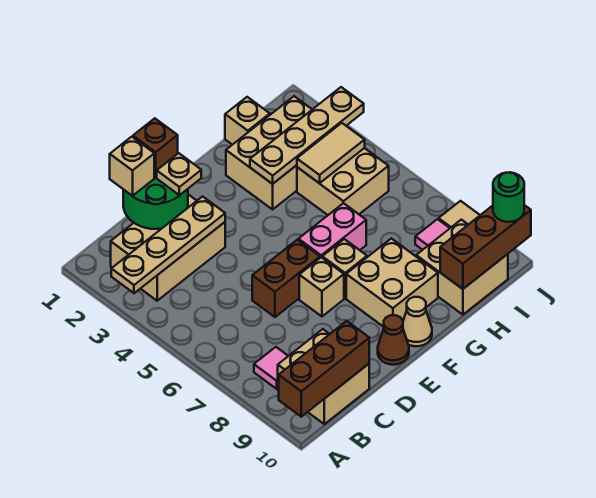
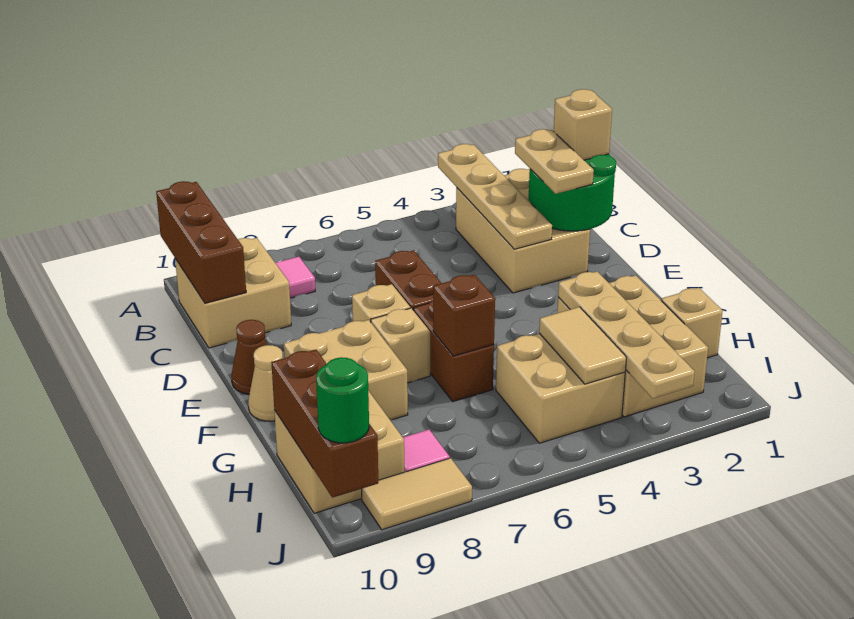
brown brick D1 level 3 -> brown brick G6 level 2
tan plate D2 level 3 -> tan plate C2:D2 level 3
pink brick F6:G6 level 1 -> brown brick F6:G6 level 1

